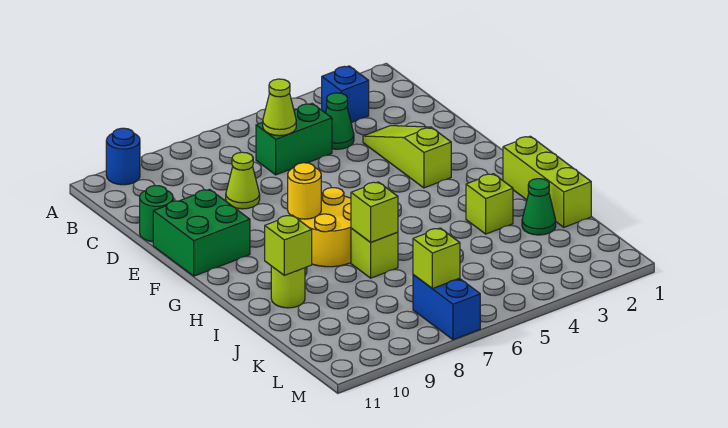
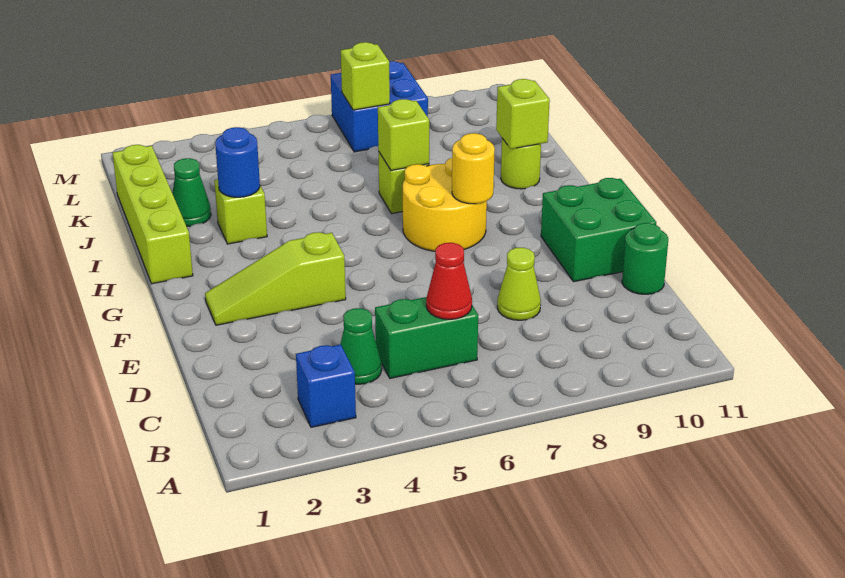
blue round brick A10 level 1 -> blue round brick I3 level 2
lime cone C6 level 2 -> red cone C6 level 2
lime slope D3:F3 level 1 top F -> lime slope F2:F4 level 1 top 4
lime brick H1:J1 level 1 -> lime brick H1:K1 level 1
blue brick L7:M7 level 1 -> blue brick L7:M8 level 1

